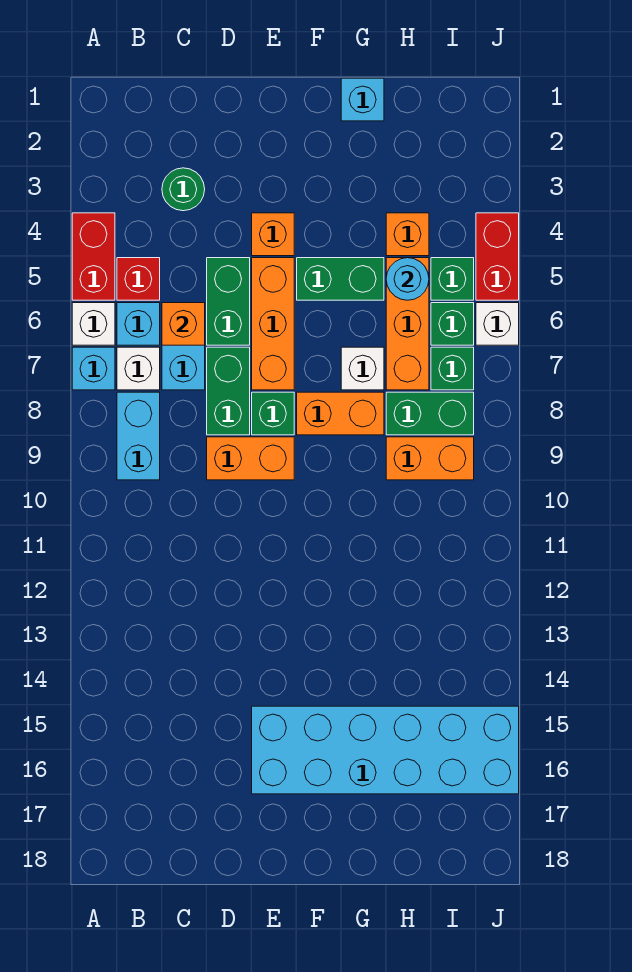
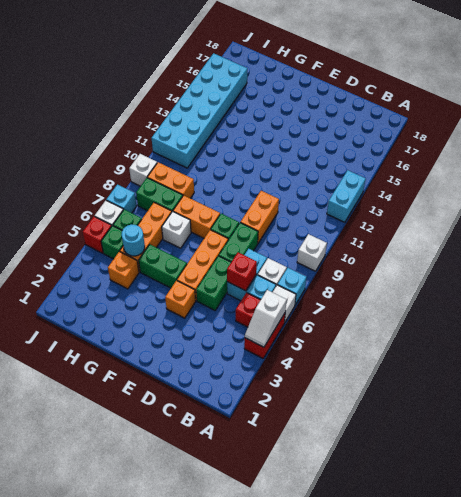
none -> white slope A4:A5 level 2 top 5
none -> white brick A9 level 1
cyan brick B8:B9 level 1 -> cyan brick A12:A13 level 1
green round brick C3 level 1 -> none
orange brick C6 level 2 -> red brick C6 level 2
orange brick D9:E9 level 1 -> orange brick D9:D10 level 1
cyan brick E15:J16 level 1 -> cyan brick I11:J16 level 1
cyan brick G1 level 1 -> cyan brick J7 level 1
green brick I7 level 1 -> none
red brick J4:J5 level 1 -> red brick J5 level 1
none -> white brick J9 level 1

